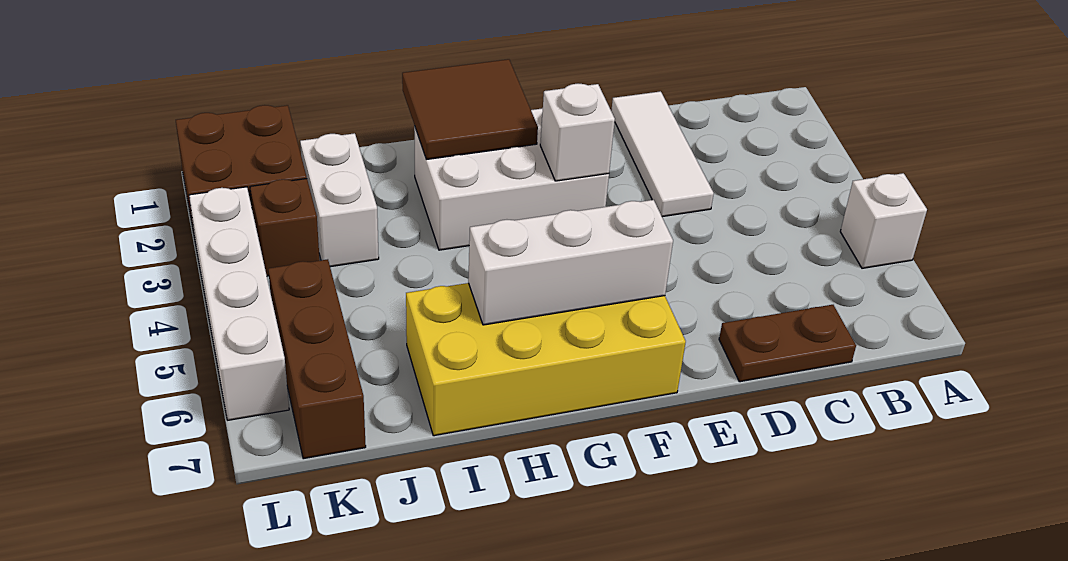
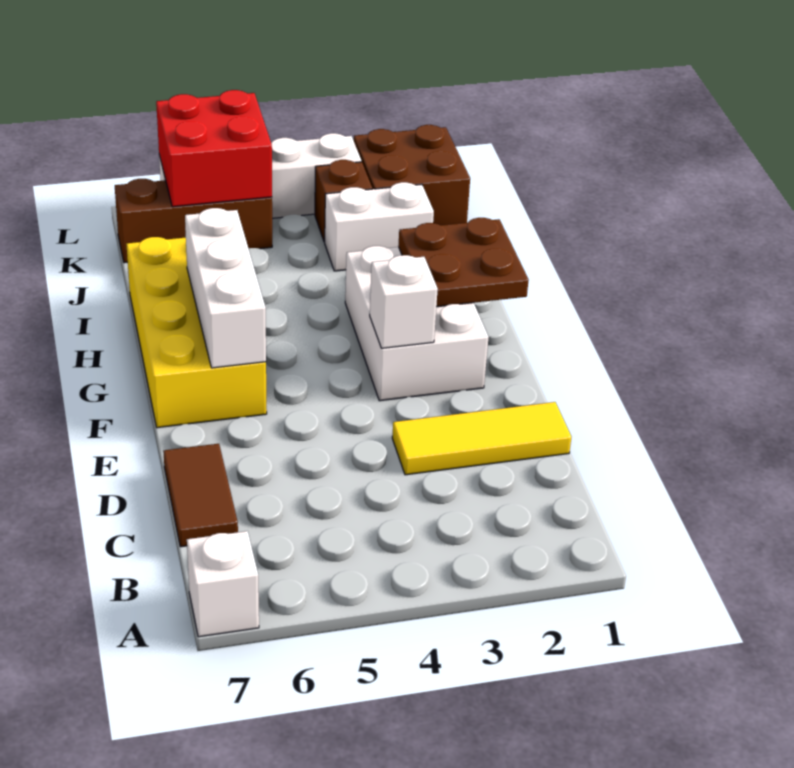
white brick A5 level 1 -> white brick A7 level 1
brown plate C7:D7 level 1 -> brown tile C7:D7 level 1
white tile D1:D3 level 1 -> yellow tile D1:D3 level 1
brown tile G1:H2 level 2 -> brown plate G1:H2 level 2
none -> red brick K5:L6 level 2

